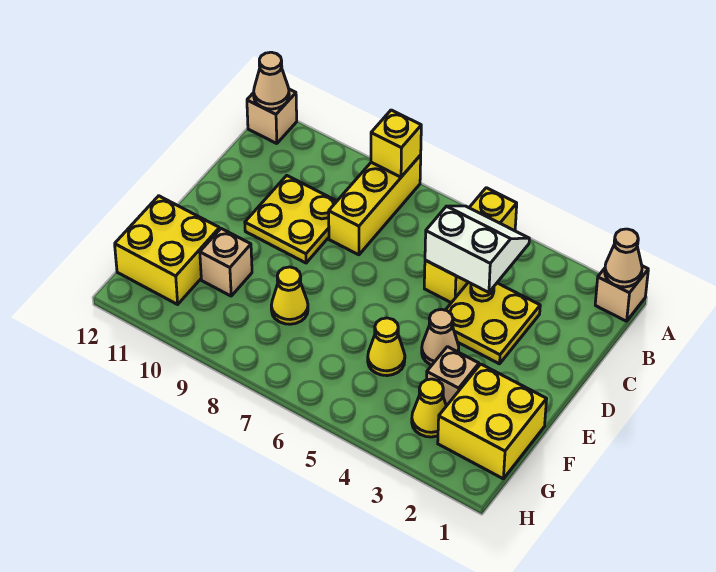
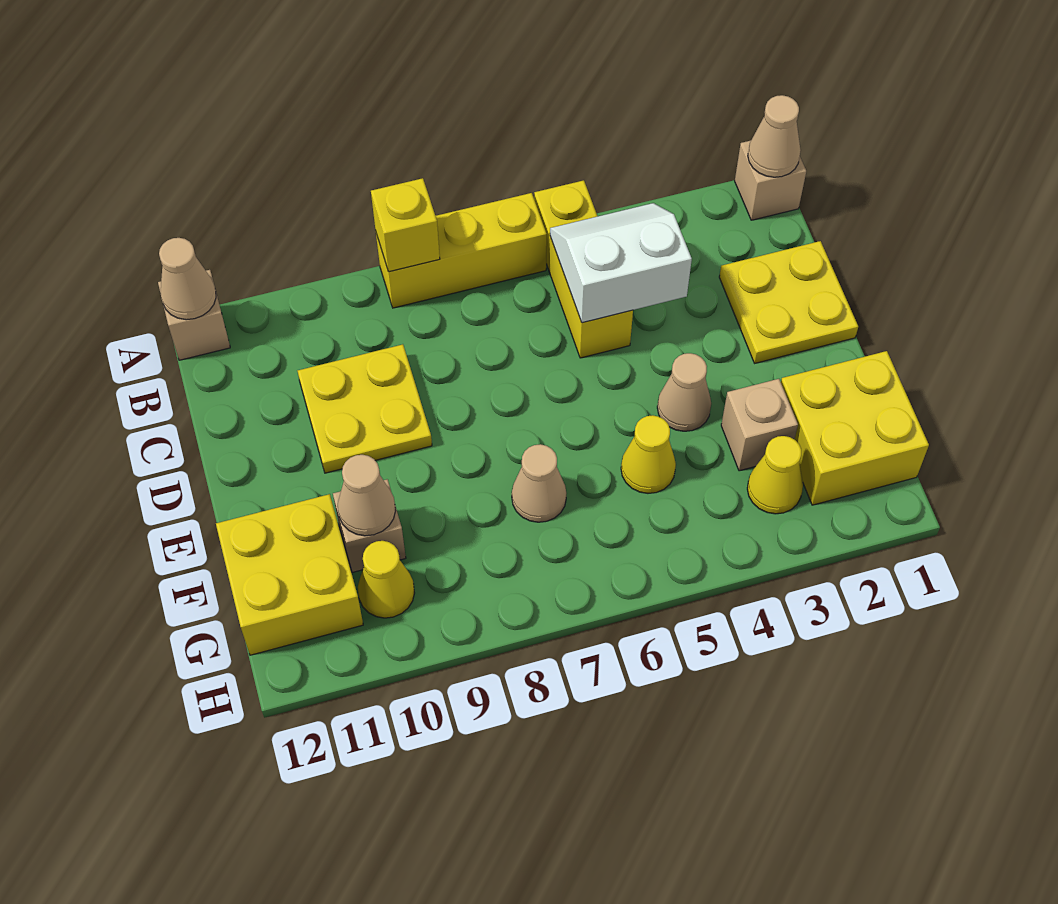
yellow brick A8:C8 level 1 -> yellow brick A6:A8 level 1
yellow plate C3:D4 level 1 -> yellow plate C1:D2 level 1
none -> tan cone F7 level 1
yellow cone F8 level 1 -> yellow cone G10 level 1
none -> tan cone F10 level 2

